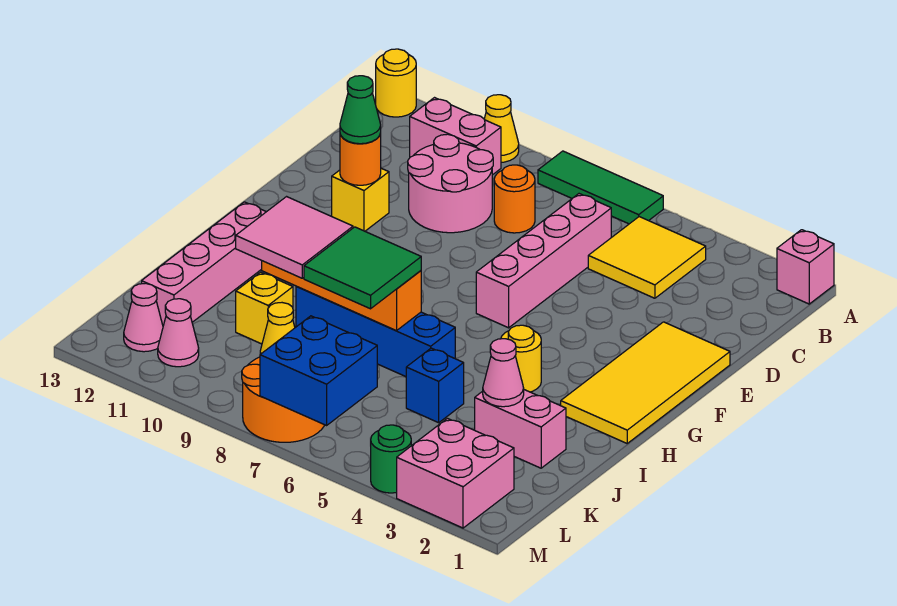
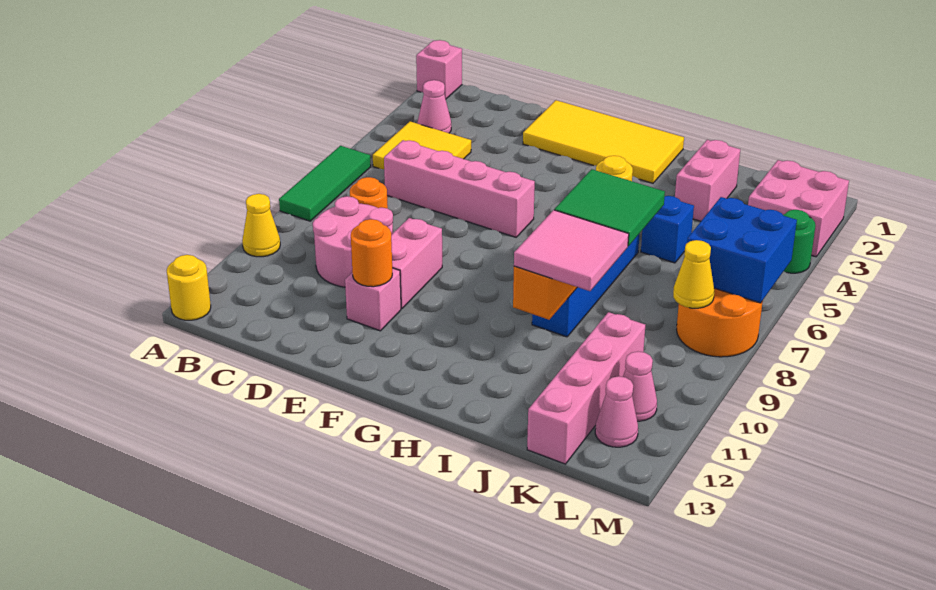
pink brick B10:B11 level 1 -> pink brick E9:E10 level 1
yellow brick E11 level 1 -> pink brick E11 level 1
green cone E11 level 3 -> none
pink brick H12:K12 level 1 -> pink brick K10:K13 level 1
pink cone J3 level 2 -> pink cone B3 level 1
yellow brick J10 level 1 -> none

